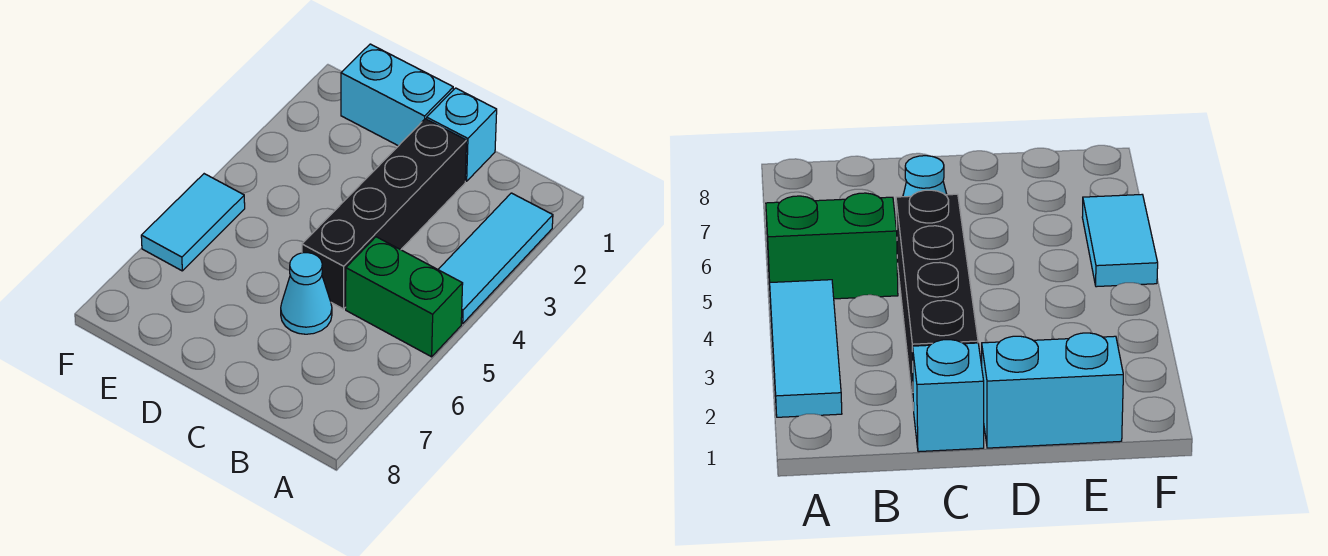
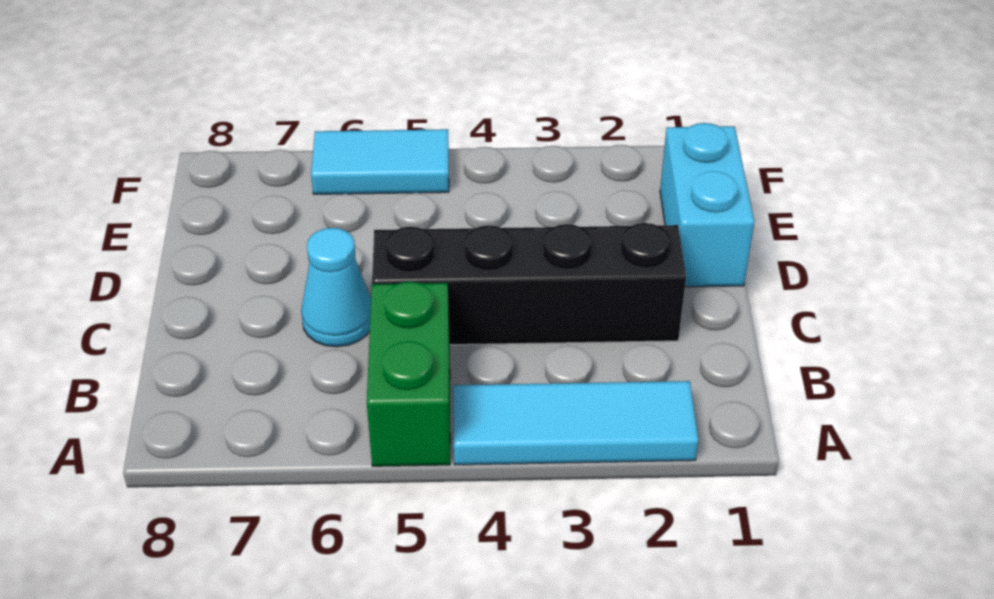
cyan brick C1 level 1 -> none

